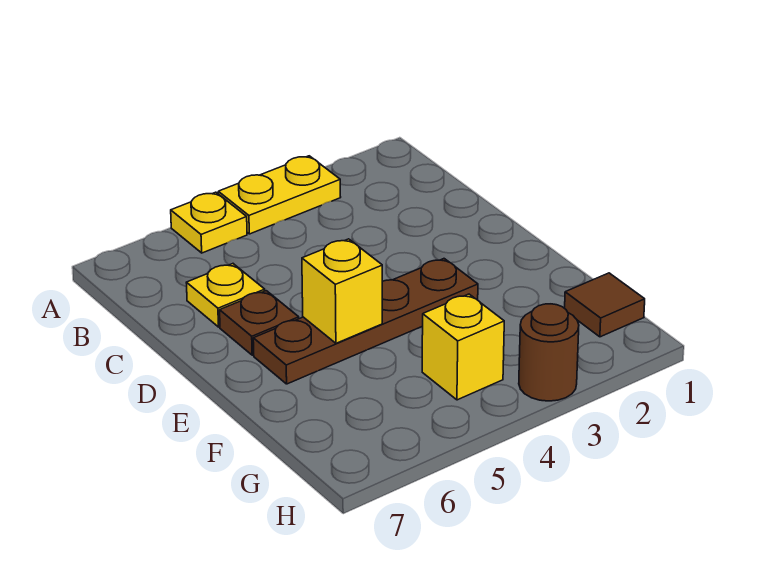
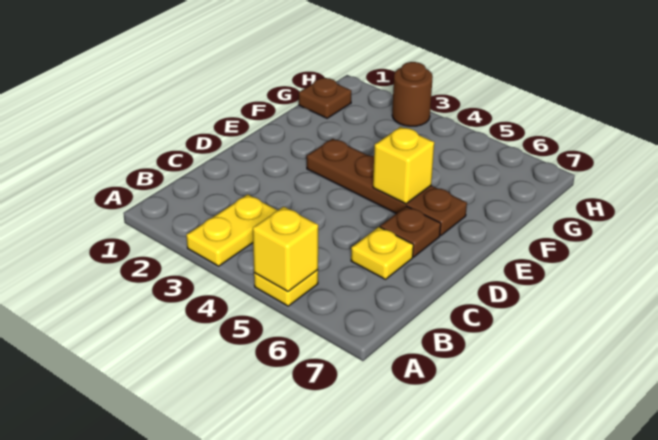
yellow plate A3:A4 level 1 -> yellow plate A3:B3 level 1
brown tile G1 level 1 -> brown plate G1 level 1
yellow brick G4 level 1 -> yellow brick A5 level 2

